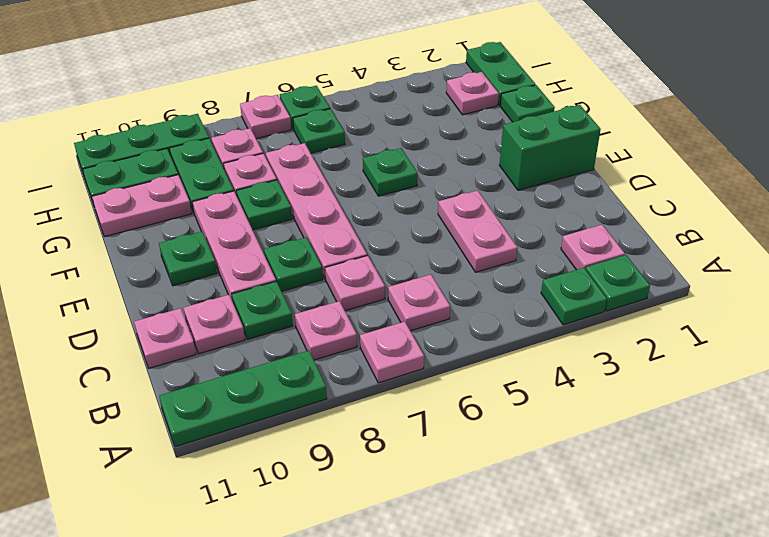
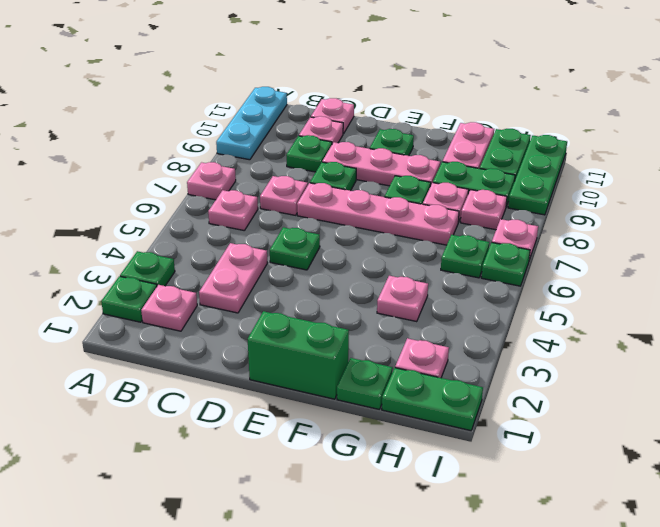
green plate A9:A11 level 1 -> cyan plate A9:A11 level 1
pink plate B8 level 1 -> pink plate G4 level 1
pink plate C4:D4 level 1 -> pink plate C3:C4 level 1
green brick E1:E2 level 1 -> green brick E1:F1 level 1
green plate F5 level 1 -> green plate D5 level 1

